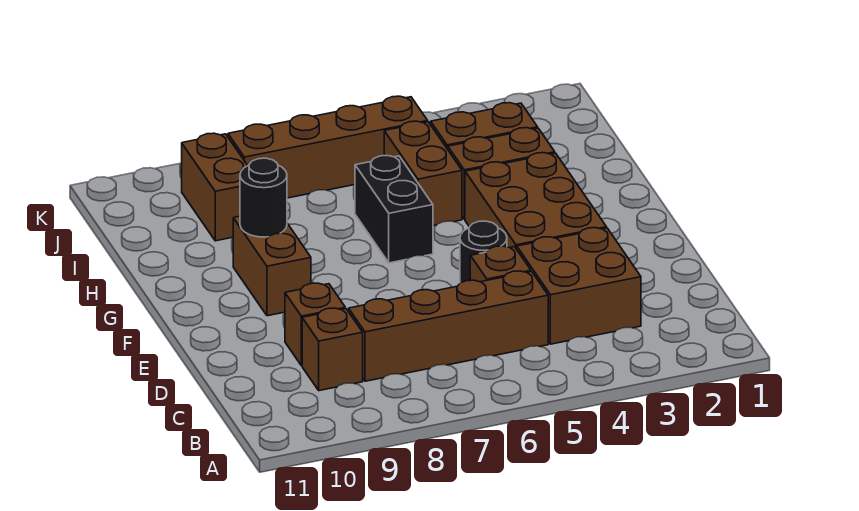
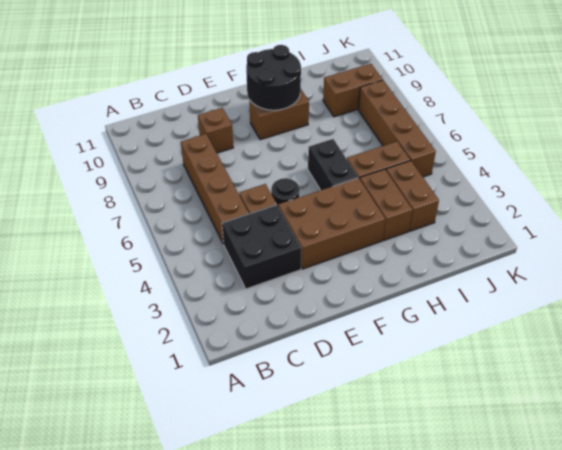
brown brick C3:D4 level 1 -> black brick C3:D4 level 1
brown brick C9 level 1 -> none
black brick G6:H6 level 1 -> black brick G5:G6 level 1
black round brick G9 level 2 -> black round brick F9:G10 level 2

